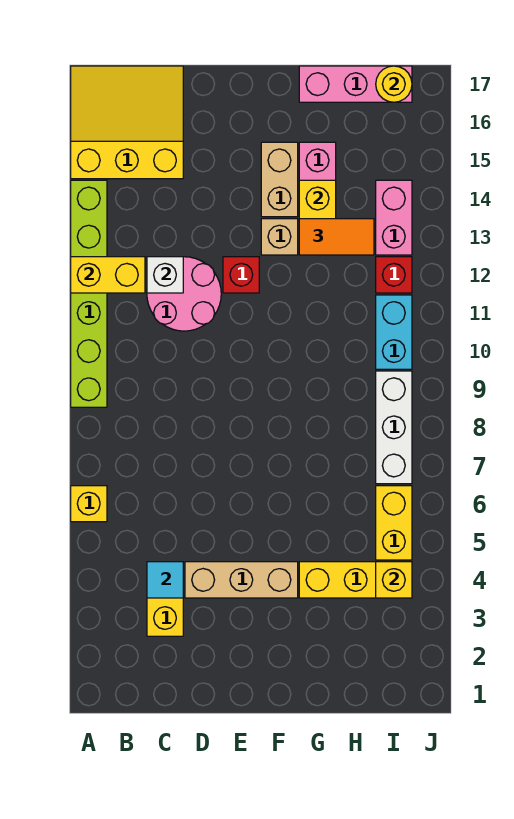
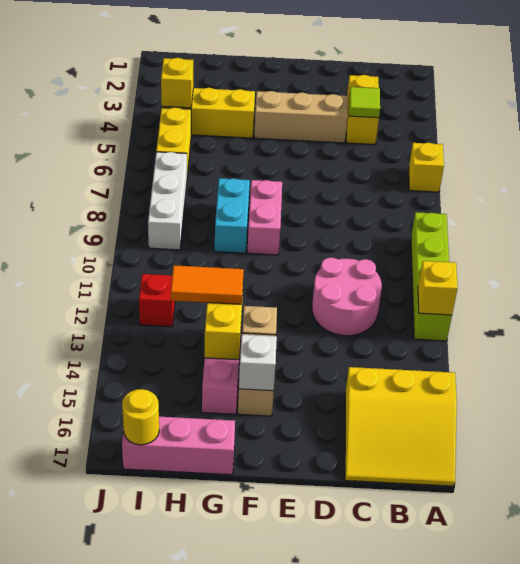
lime brick A9:A14 level 1 -> lime brick A9:A12 level 1
yellow brick A12:B12 level 2 -> yellow brick A12 level 2
cyan tile C4 level 2 -> lime tile C4 level 2
white brick C12 level 2 -> white brick F15 level 2
red brick E12 level 1 -> none
cyan brick I10:I11 level 1 -> cyan brick G8:G9 level 1
pink brick I13:I14 level 1 -> pink brick F8:F9 level 1

